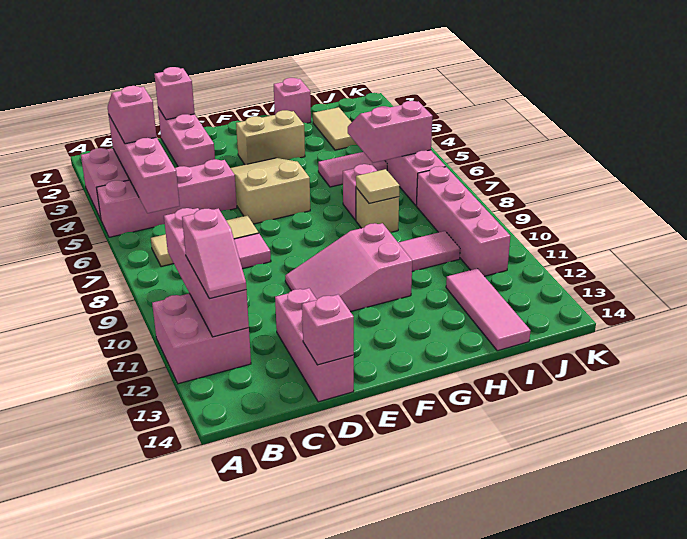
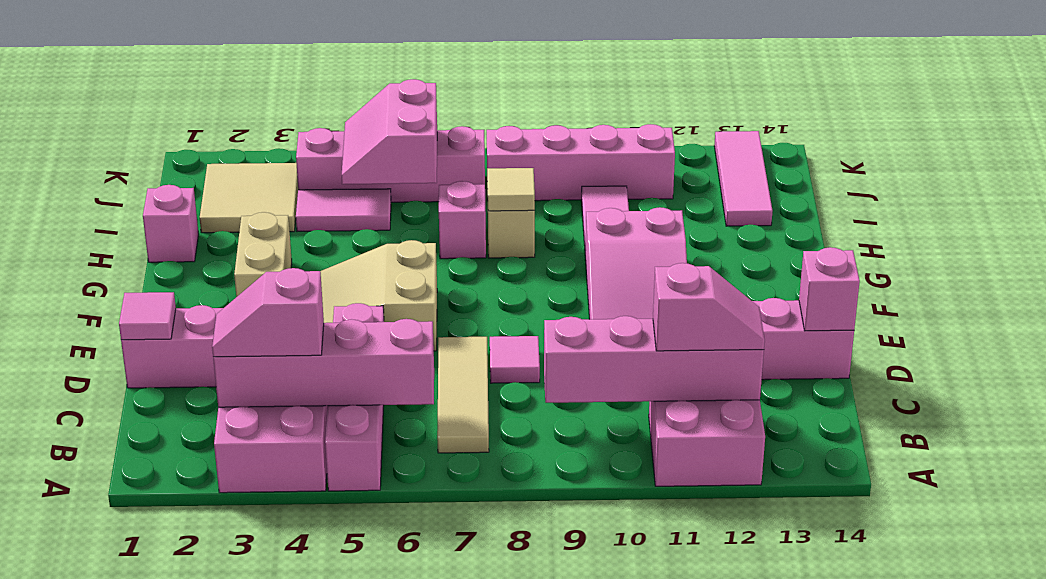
pink brick D1 level 2 -> pink tile D1 level 2
pink tile H5:I5 level 1 -> pink tile I4:I5 level 1
tan tile I2:I3 level 1 -> tan tile I2:J3 level 1
pink tile I12:I14 level 1 -> pink tile I13:K13 level 1

